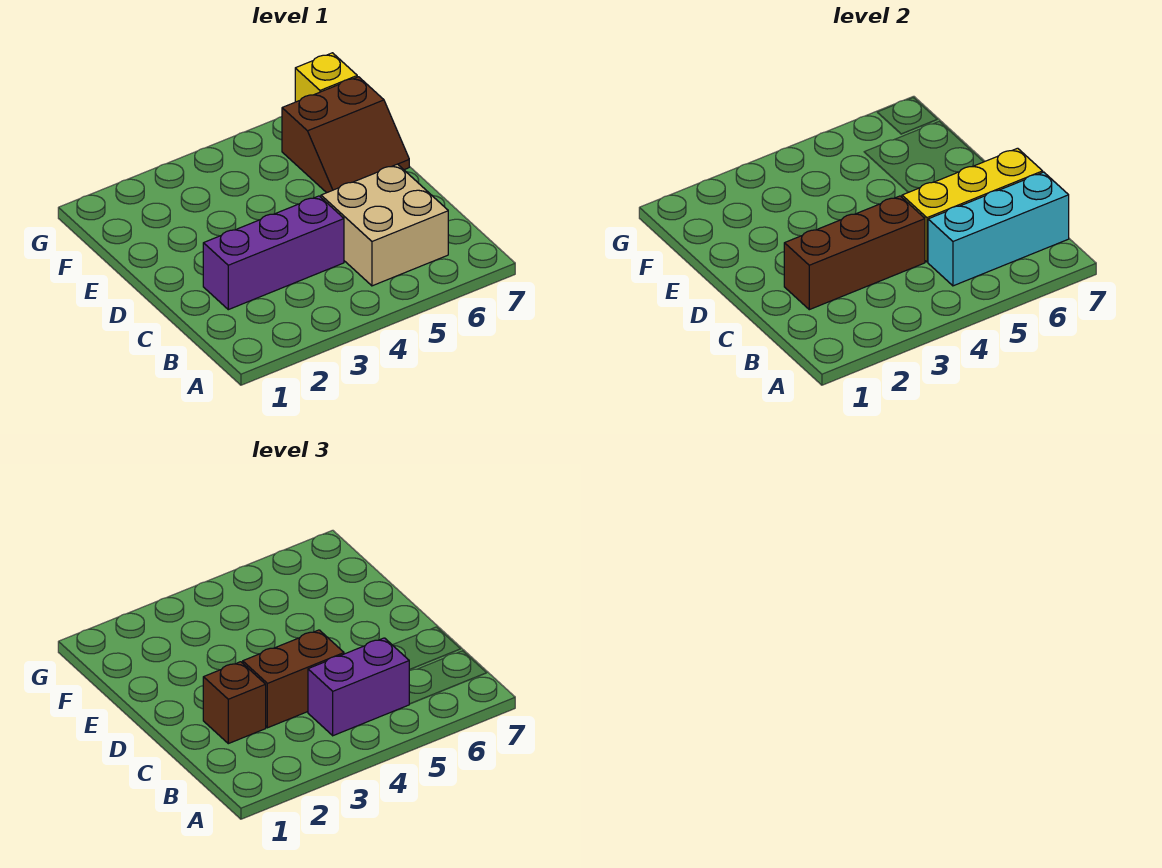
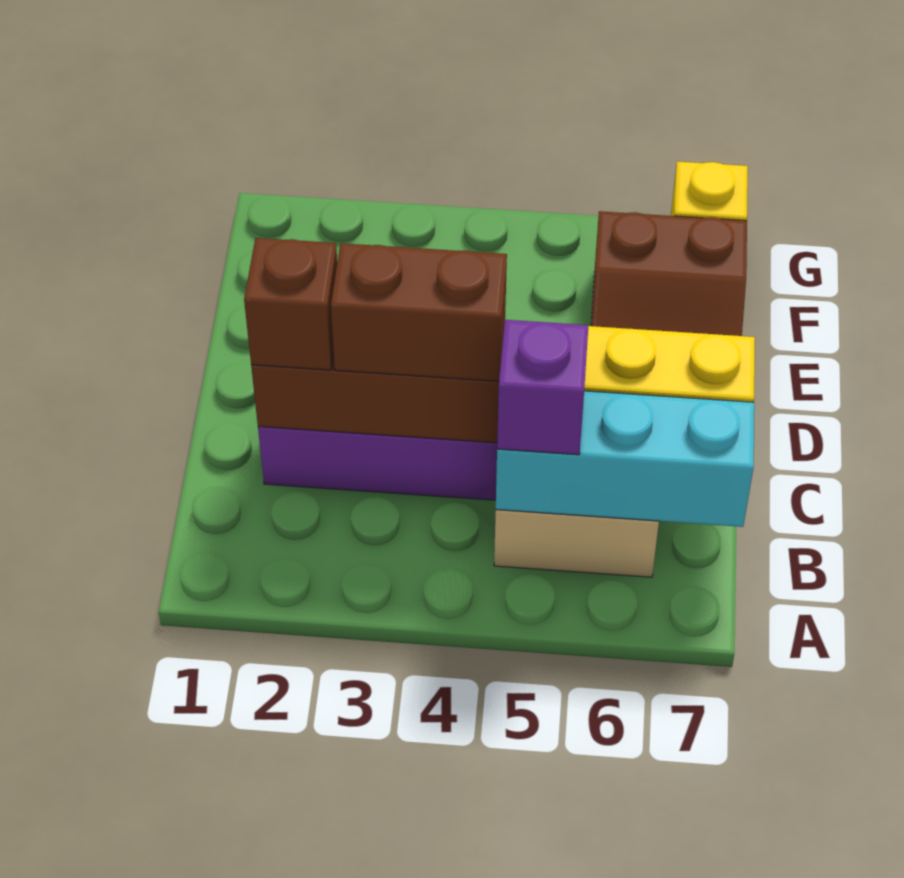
purple brick B4:B5 level 3 -> purple brick B5 level 3

